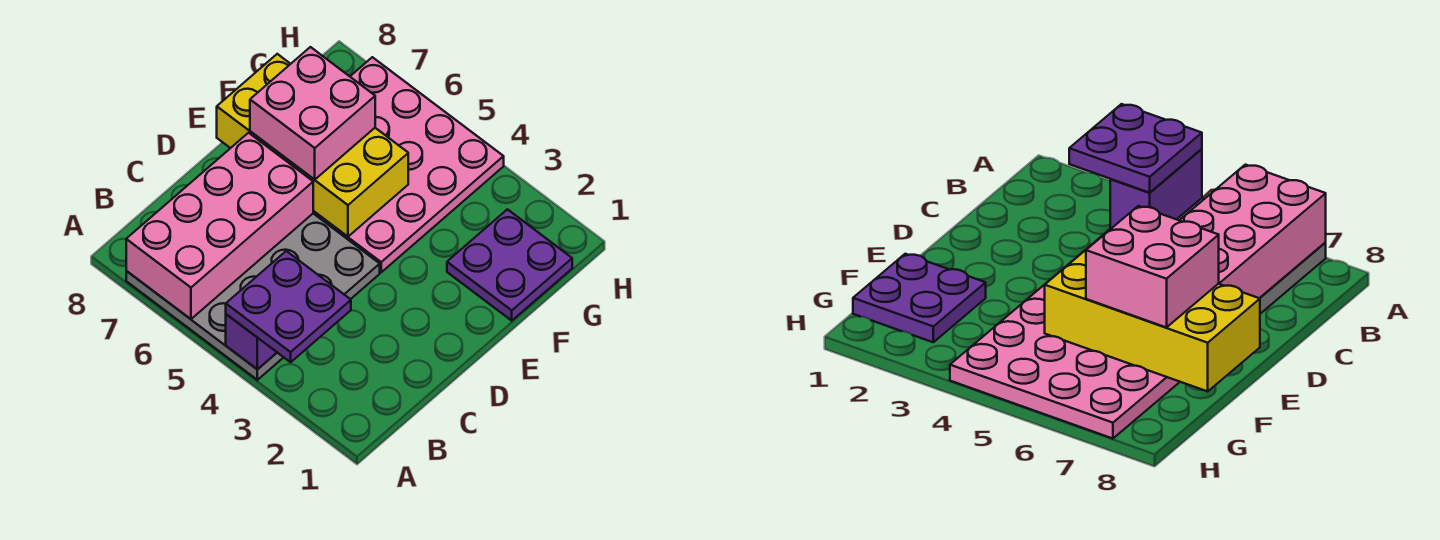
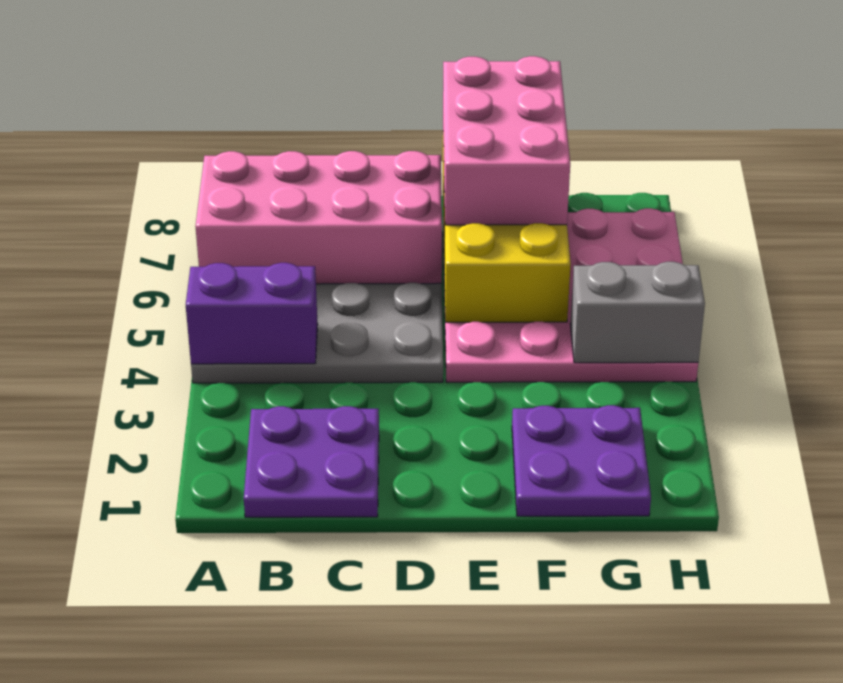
purple plate A3:B4 level 3 -> purple plate B1:C2 level 1
pink brick E6:F7 level 3 -> pink brick E6:F8 level 3
none -> grey brick G4:H4 level 2

